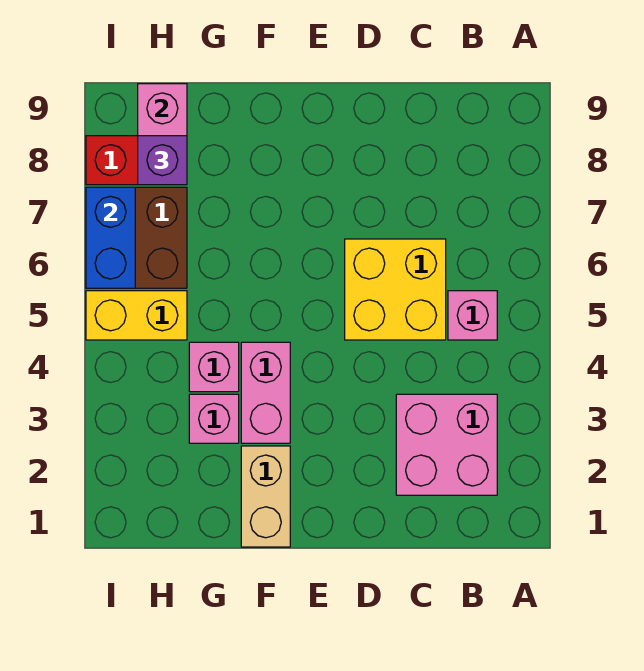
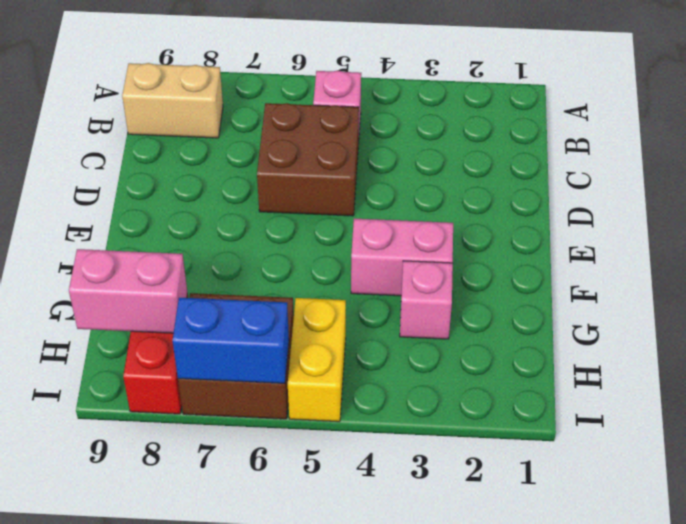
pink brick B2:C3 level 1 -> none
yellow brick C5:D6 level 1 -> brown brick C5:D6 level 1
tan brick F1:F2 level 1 -> tan brick B8:B9 level 1
pink brick G4 level 1 -> none
purple brick H8 level 3 -> none

